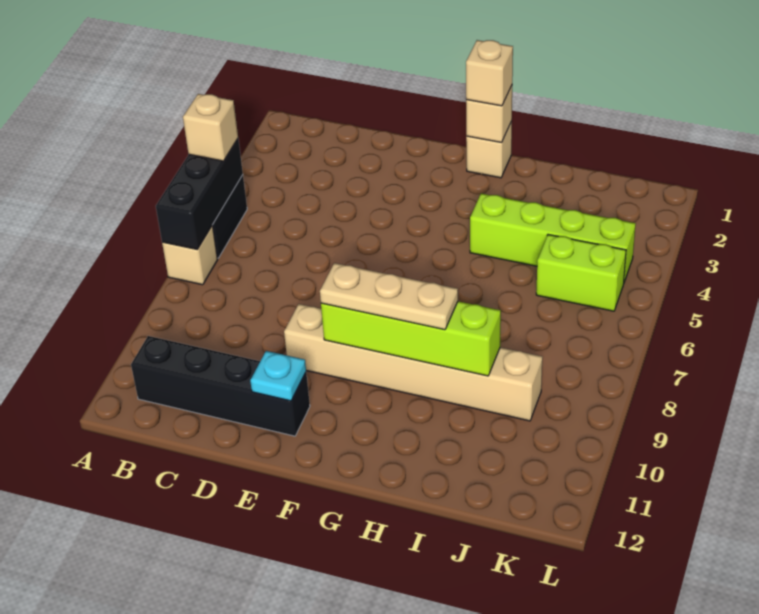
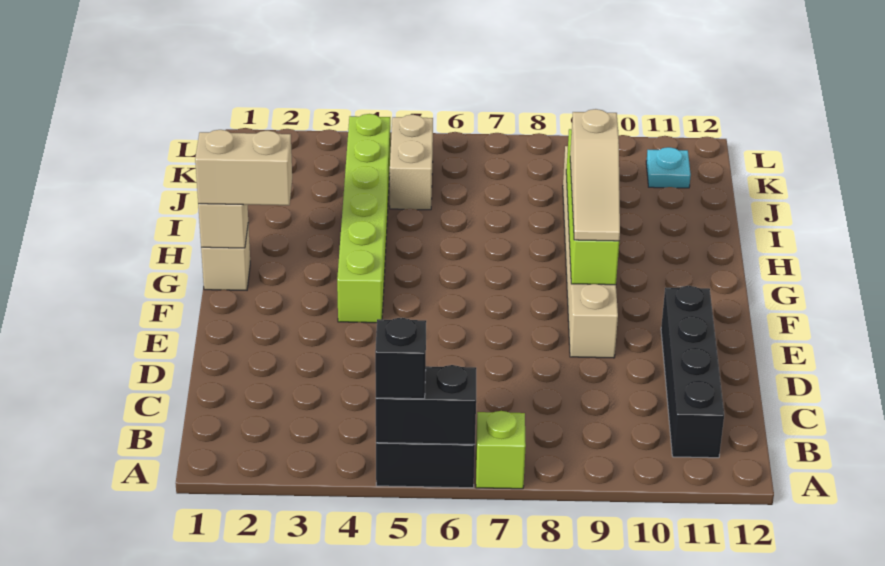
black brick A5:A7 level 2 -> black brick A5:A6 level 2
tan brick A5 level 3 -> black brick A5 level 3
tan brick A7 level 1 -> lime brick A7 level 1
cyan plate E11 level 2 -> cyan plate K11 level 1
tan plate F9:H9 level 3 -> tan slope F9:H9 level 3 top H
tan brick G1 level 3 -> tan brick G1:G2 level 3
lime brick H4:K4 level 1 -> lime brick F4:K4 level 1
lime brick J5:K5 level 1 -> tan brick J5:K5 level 1

